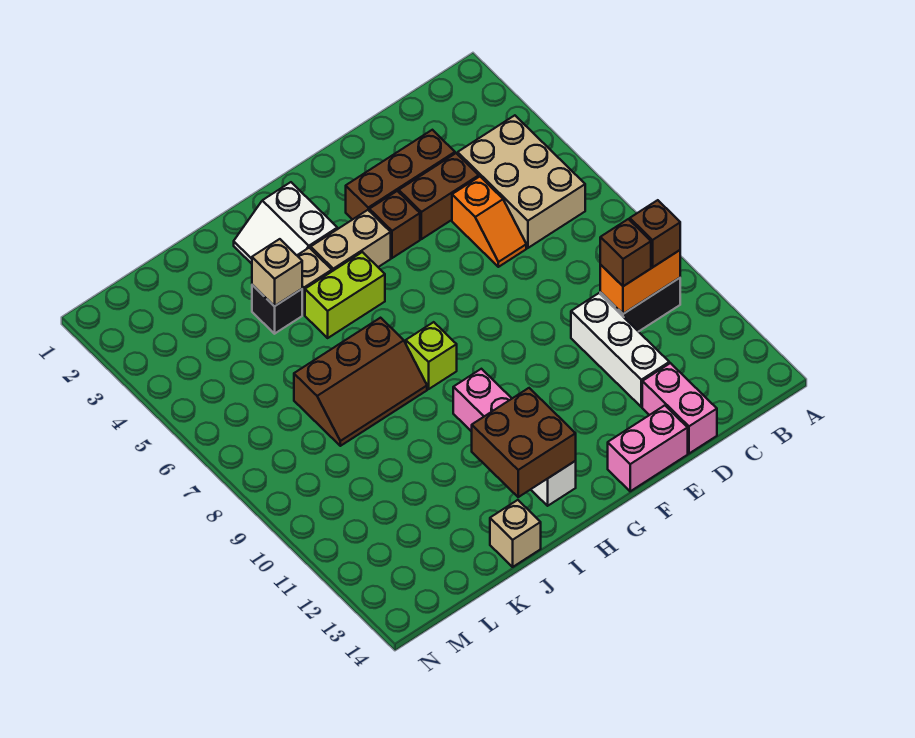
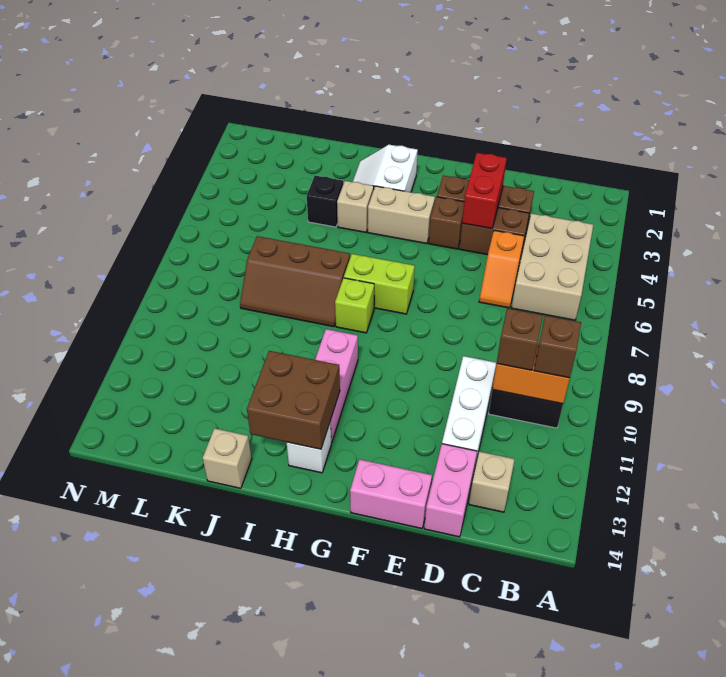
none -> red brick E3:E4 level 2
lime brick H5:I5 level 1 -> lime brick G7:H7 level 1
tan brick J4 level 2 -> tan brick C13 level 1

